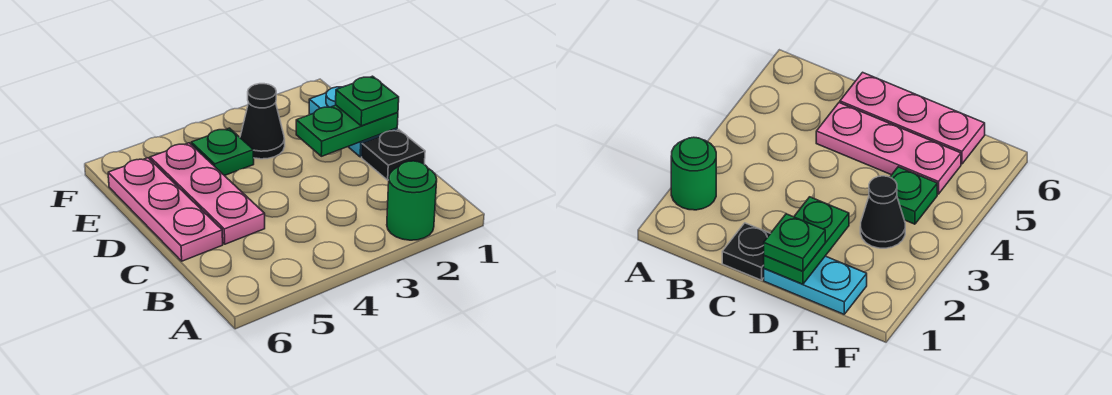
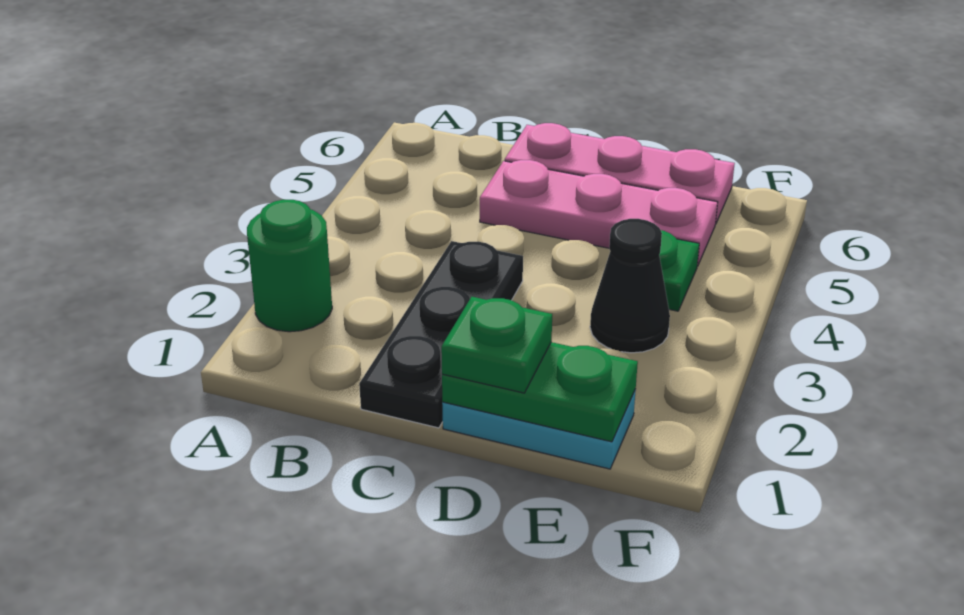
black plate C1 level 1 -> black plate C1:C3 level 1
green plate D1:D2 level 2 -> green plate D1:E1 level 2

